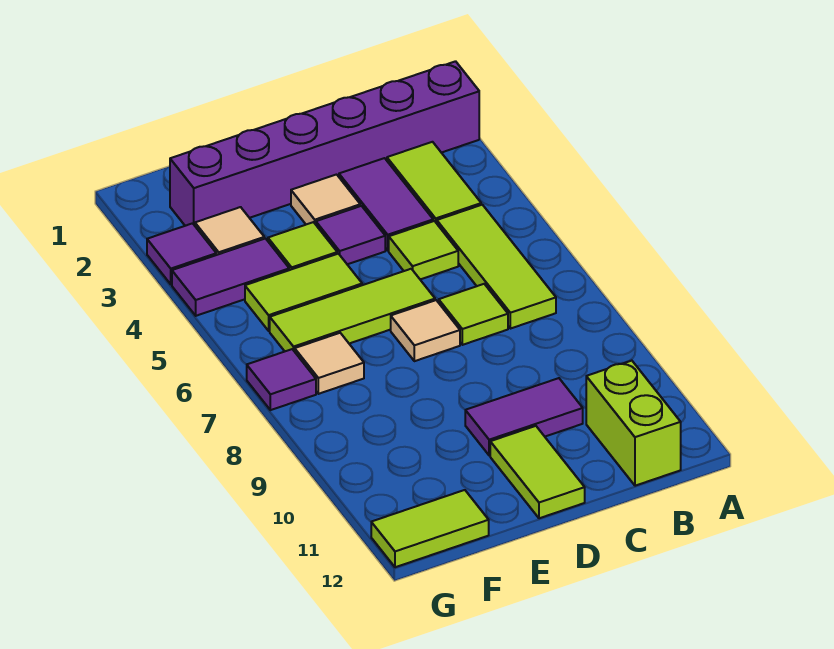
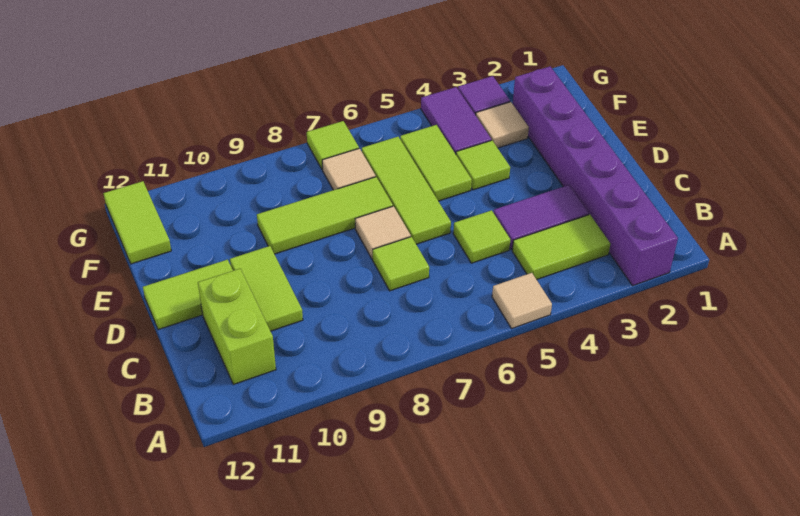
lime tile B5:B7 level 1 -> lime tile E7:E9 level 1
lime brick B11:B12 level 1 -> lime brick B11:C11 level 1
purple tile C10:D10 level 1 -> lime tile C10:D10 level 1
tan tile D3 level 1 -> tan tile A5 level 1
purple tile D4 level 1 -> none
purple tile G7 level 1 -> lime tile G7 level 1

